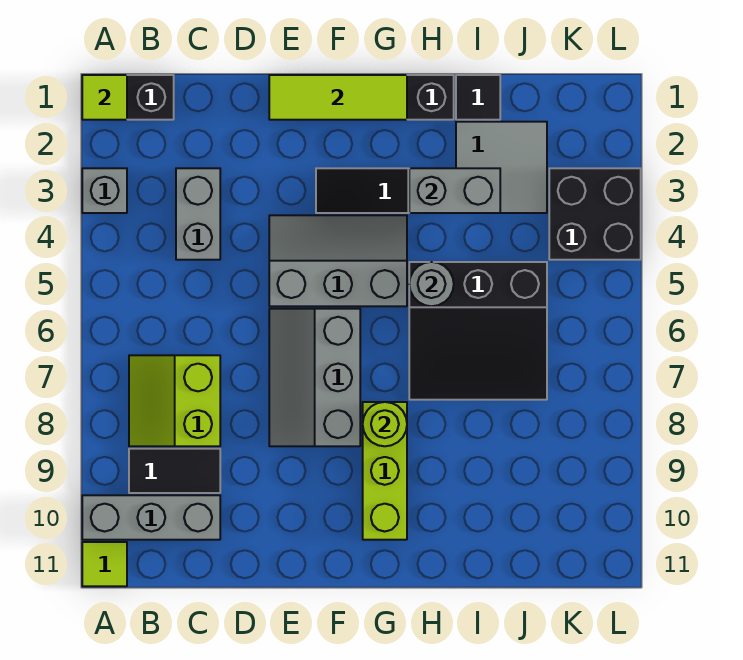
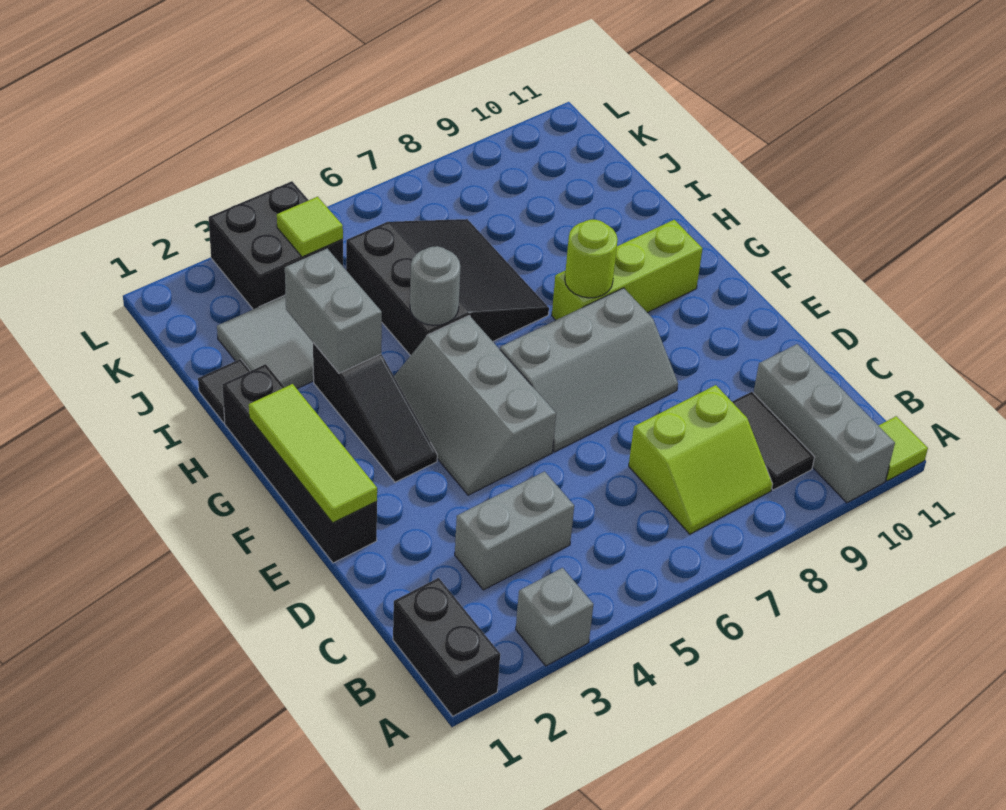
lime tile A1 level 2 -> lime tile K4 level 2

